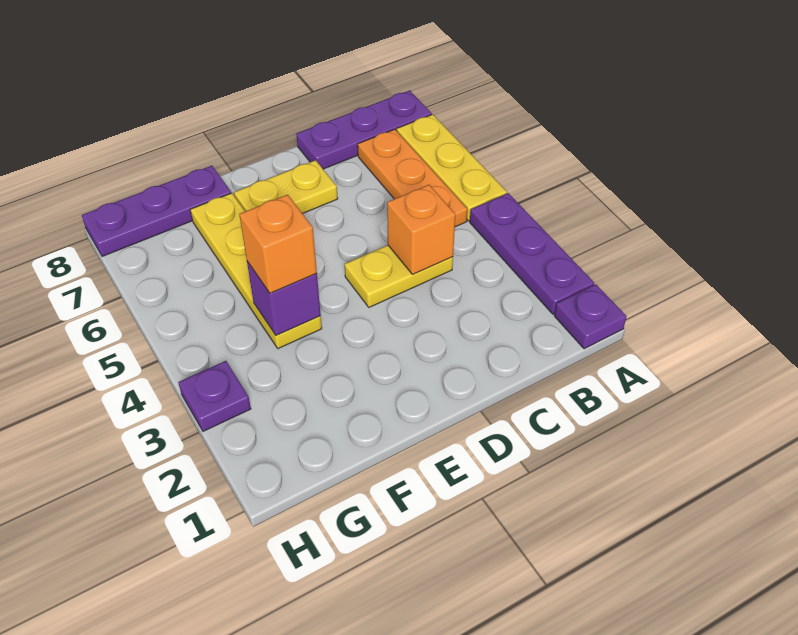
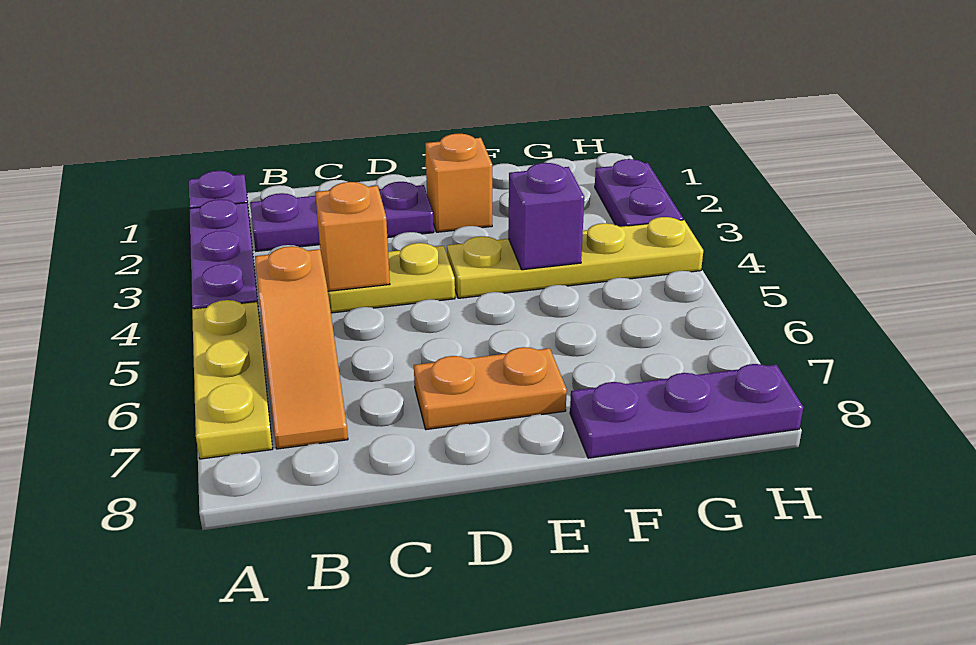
purple plate A8:C8 level 1 -> purple plate B2:D2 level 1
orange plate B5:B7 level 1 -> orange slope B5:B7 level 1 top 5
yellow plate D7:E7 level 1 -> orange plate D7:E7 level 1
yellow plate F4:F7 level 1 -> yellow plate E4:H4 level 1
orange brick F4 level 3 -> orange brick E2 level 1
purple plate H3 level 1 -> purple plate H2:H3 level 1

